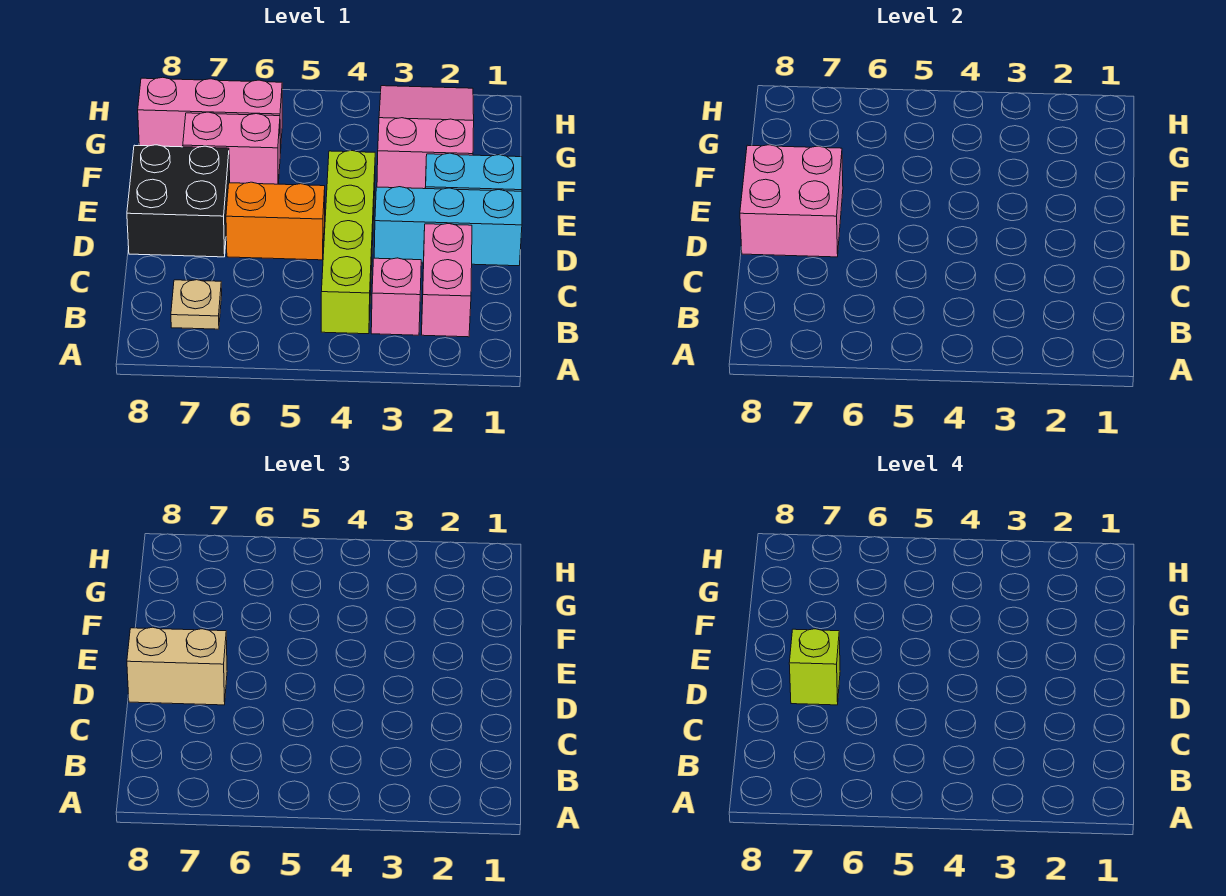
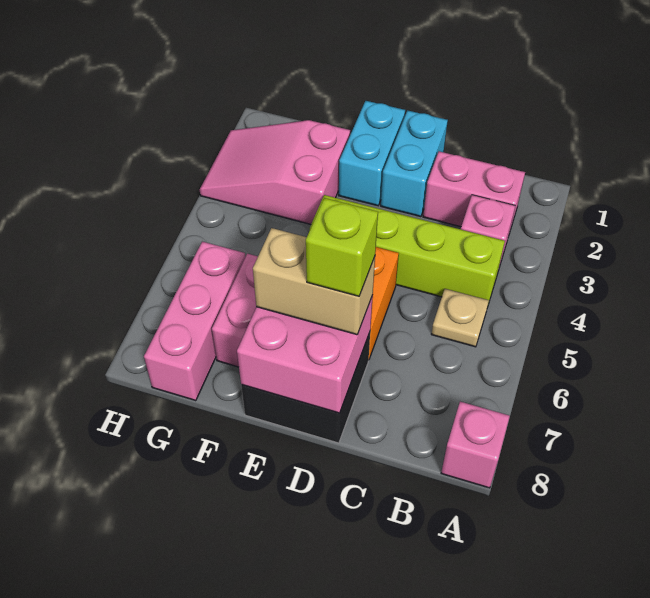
none -> pink brick A8 level 1
tan plate B7 level 1 -> tan plate B5 level 1
cyan brick D1:D3 level 1 -> cyan brick D1:D2 level 1
tan brick D7:D8 level 3 -> tan brick D7:E7 level 3

